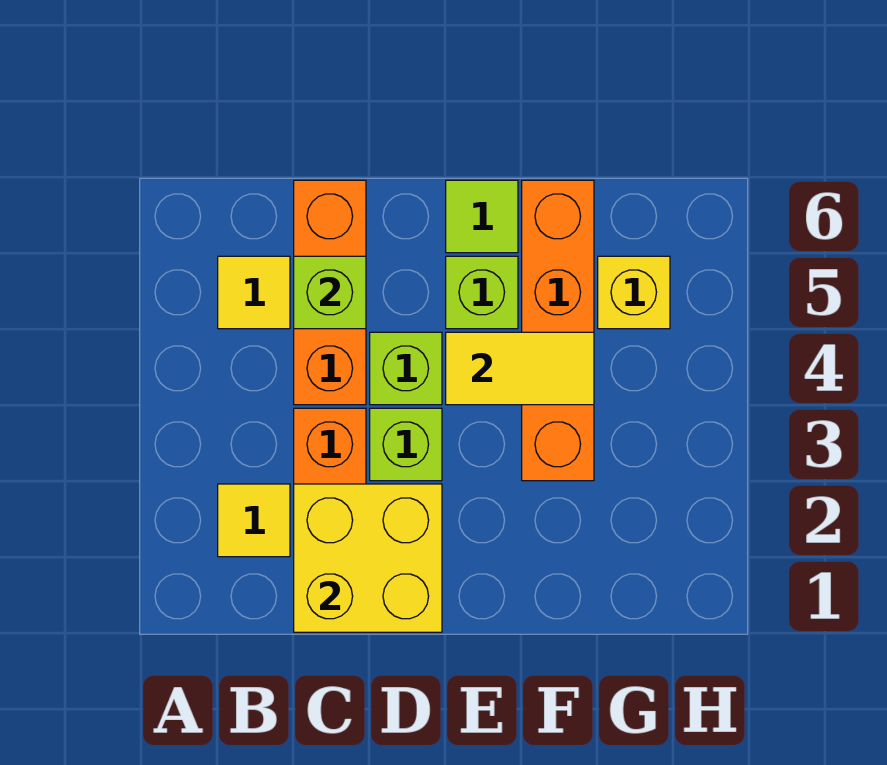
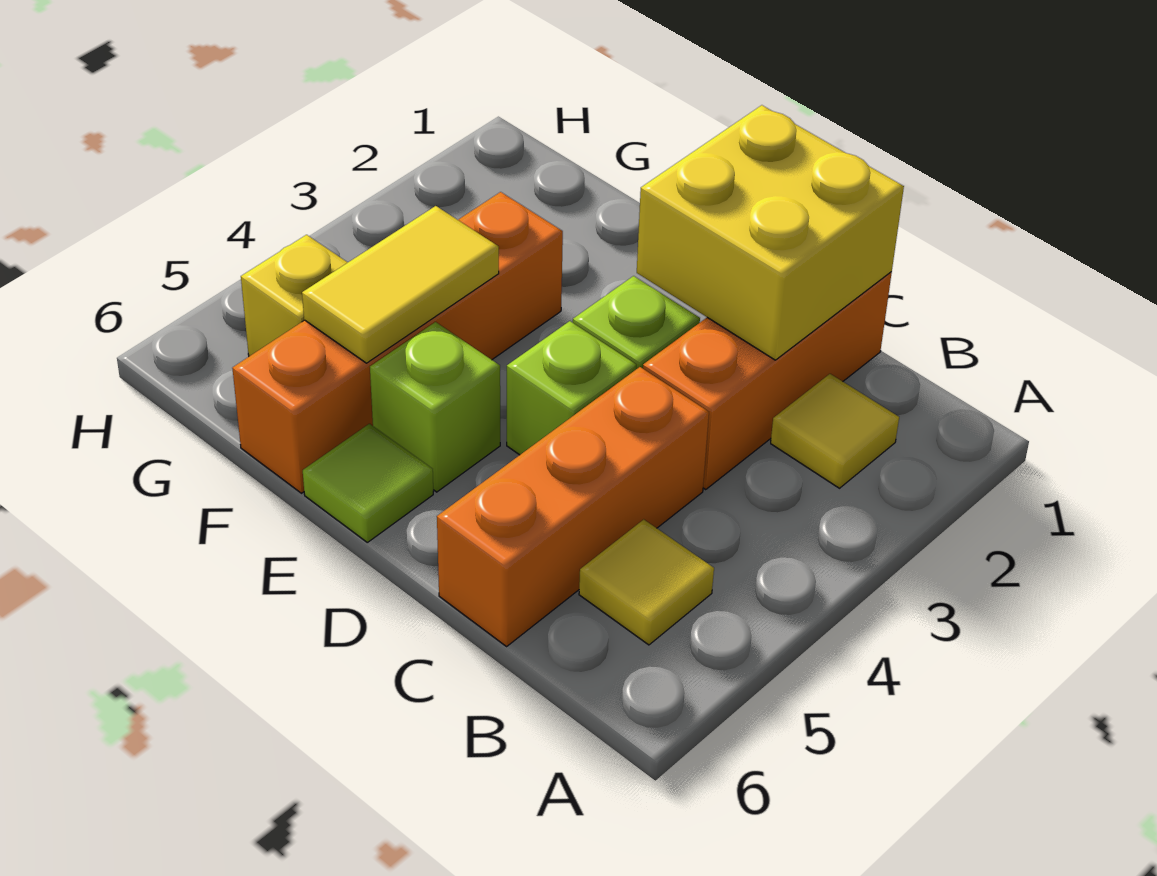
lime brick C5 level 2 -> none
yellow tile E4:F4 level 2 -> yellow tile F4:F5 level 2

